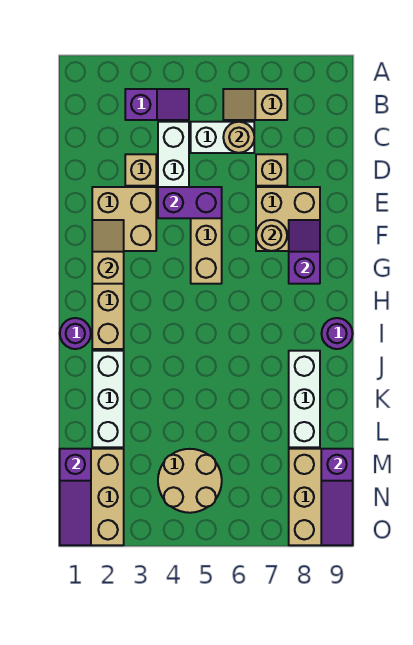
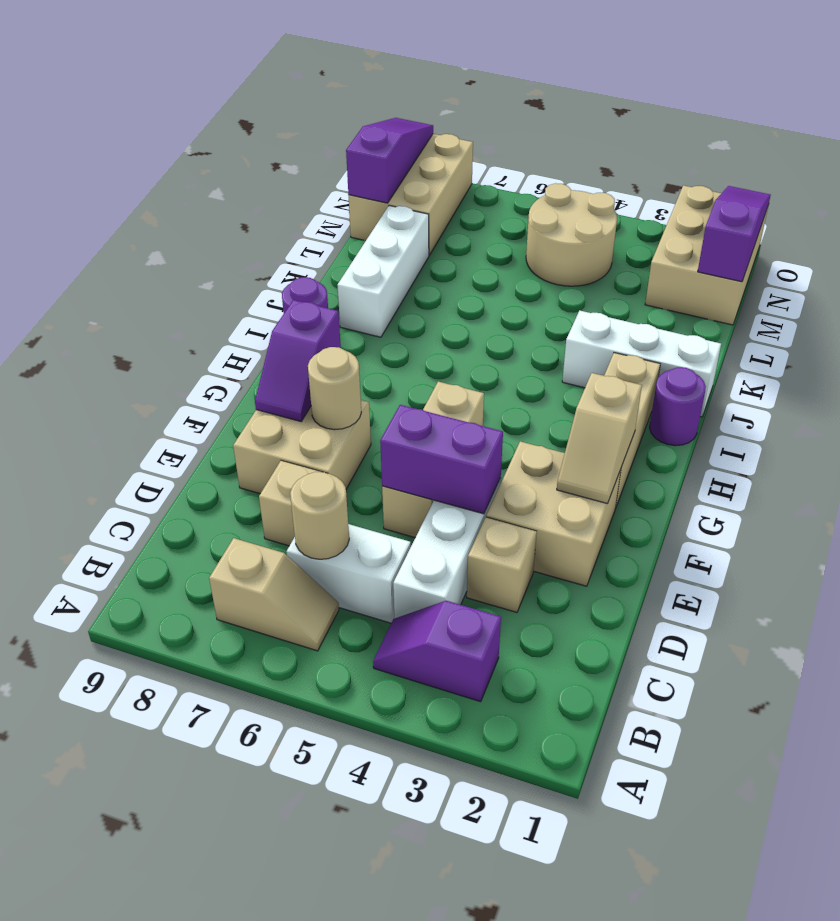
white brick J2:L2 level 1 -> white brick J1:J3 level 1

